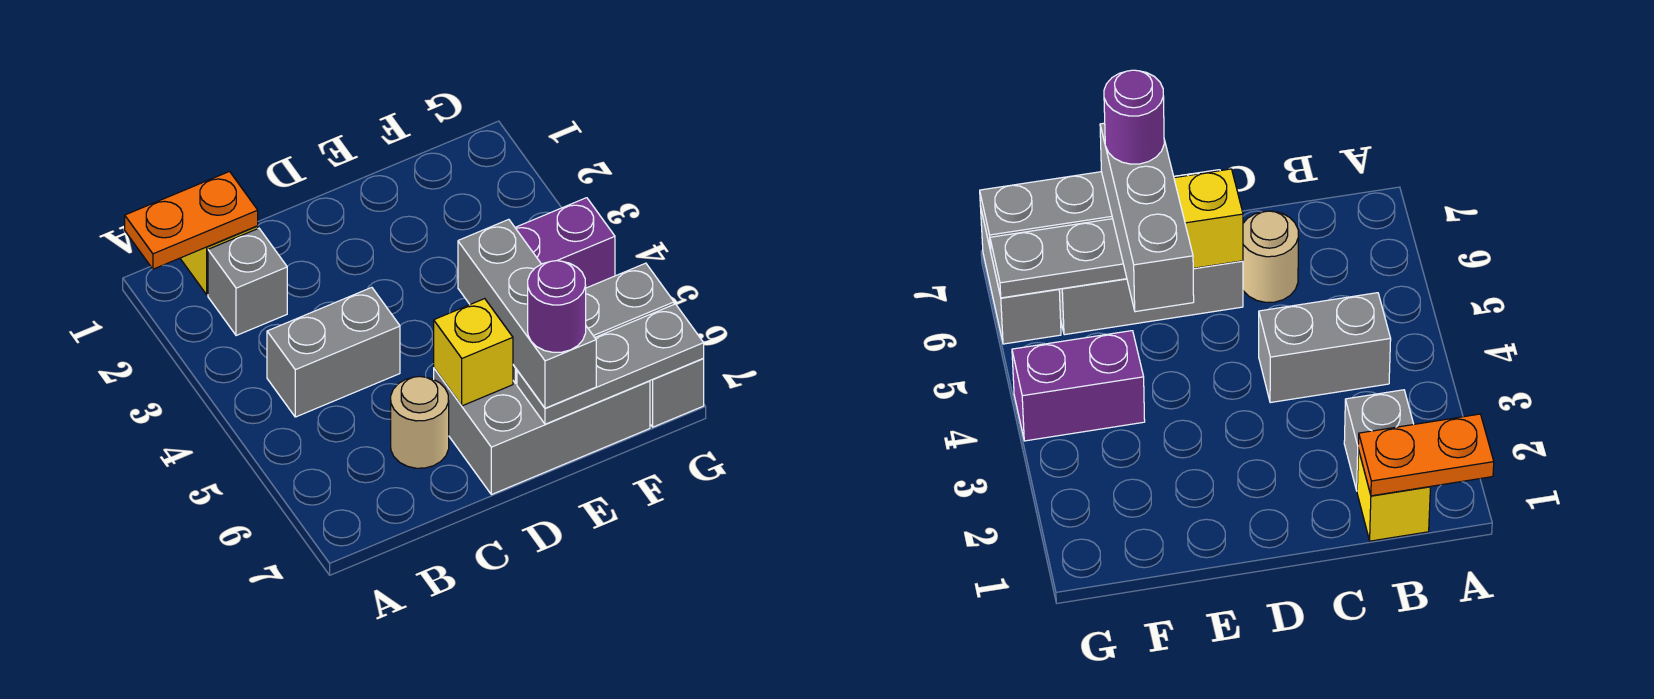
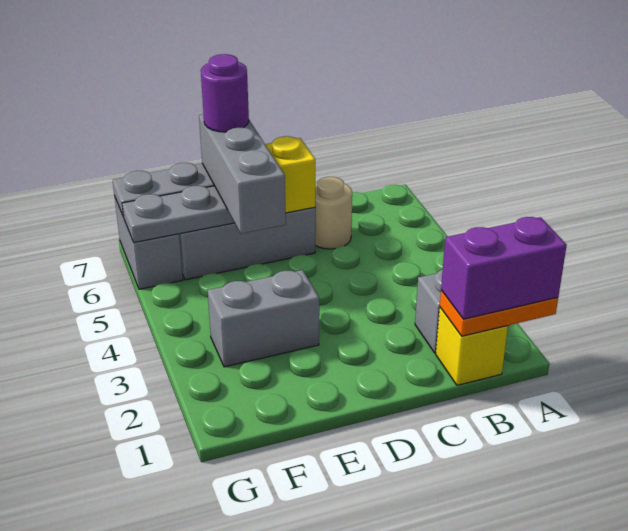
grey brick B4:C4 level 1 -> grey brick E3:F3 level 1
purple brick F4:G4 level 1 -> purple brick A1:B1 level 3

